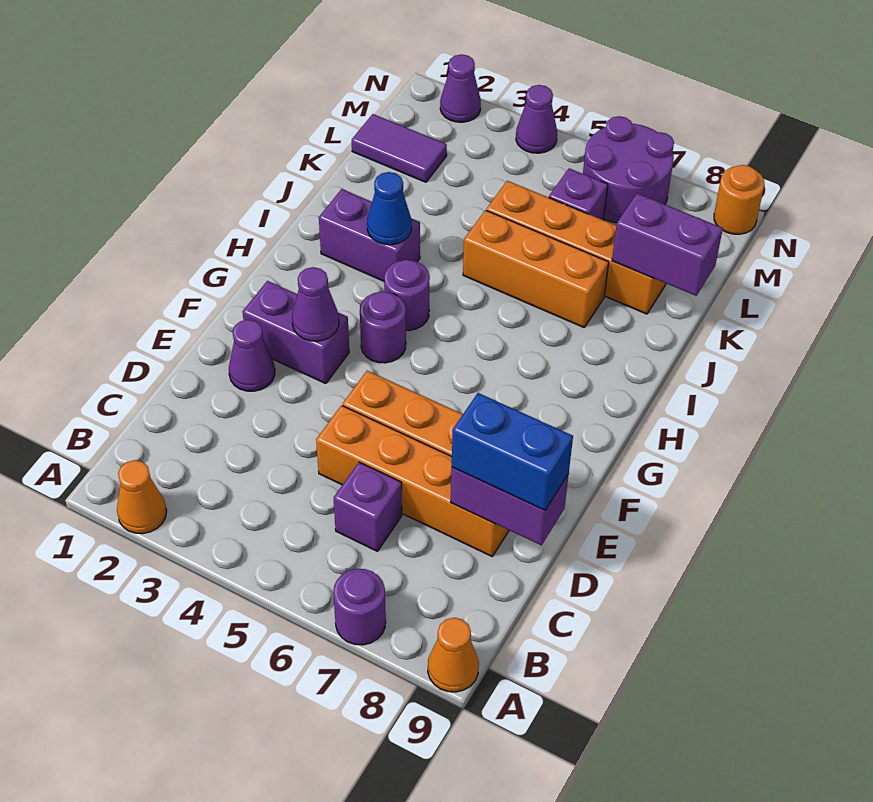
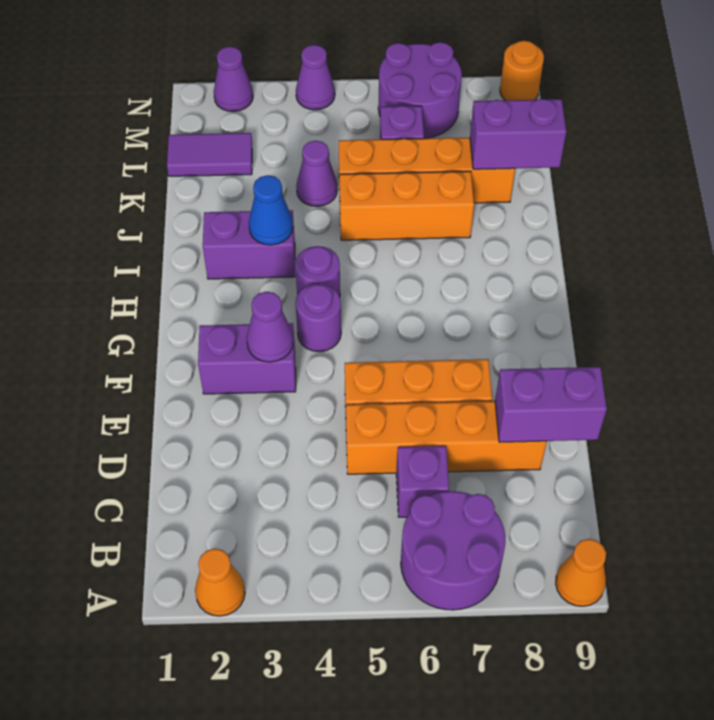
purple round brick A7 level 1 -> purple round brick A6:B7 level 1
blue brick D8:D9 level 3 -> none
purple cone E2 level 1 -> purple cone K4 level 1

